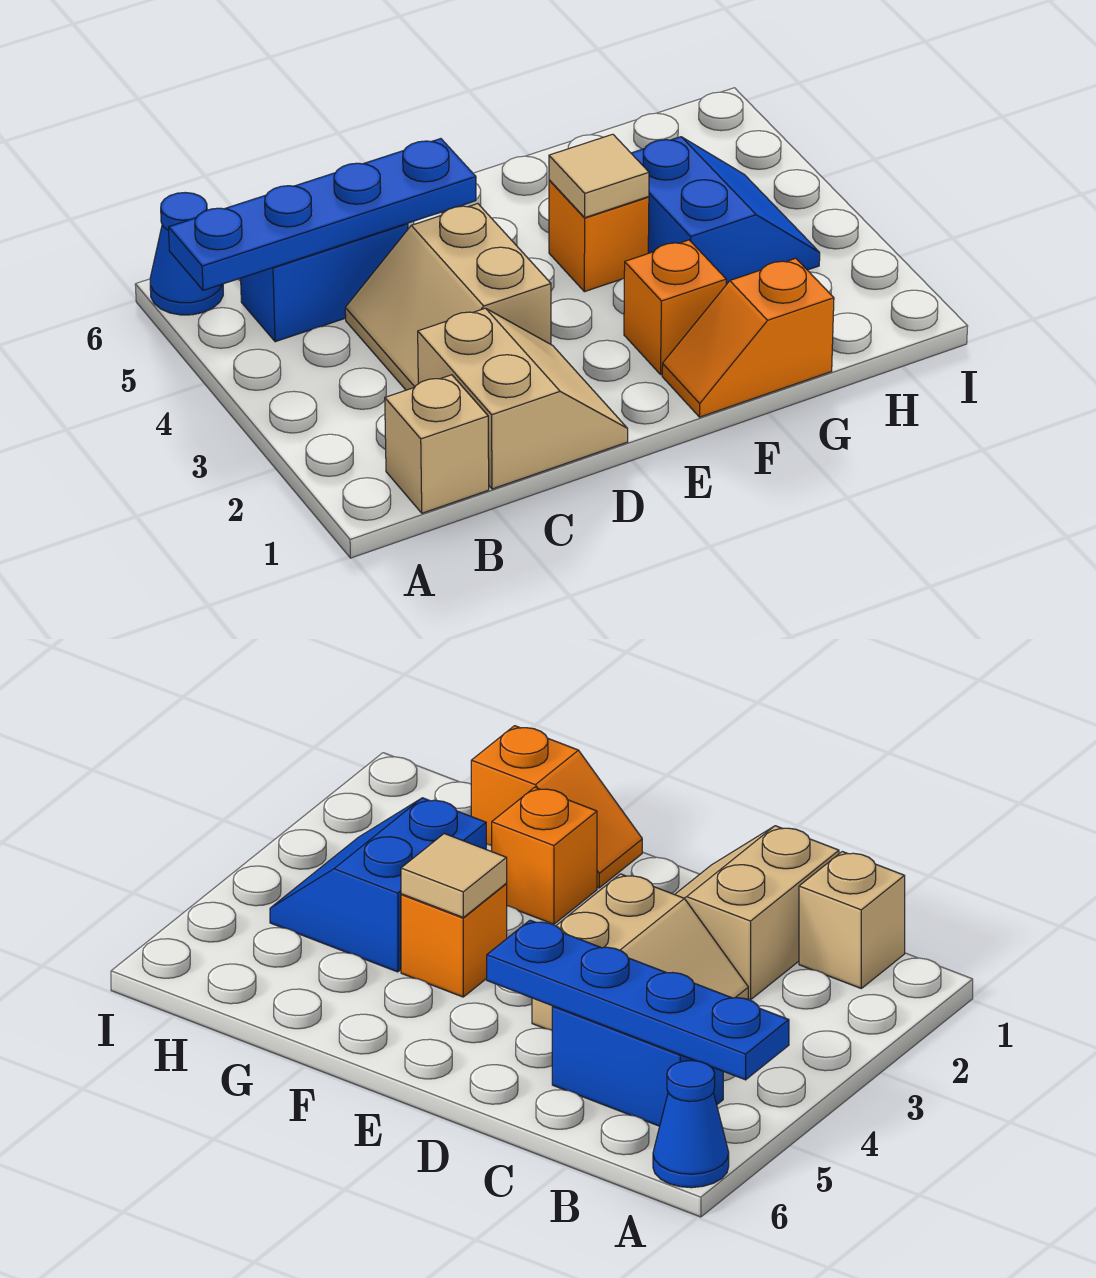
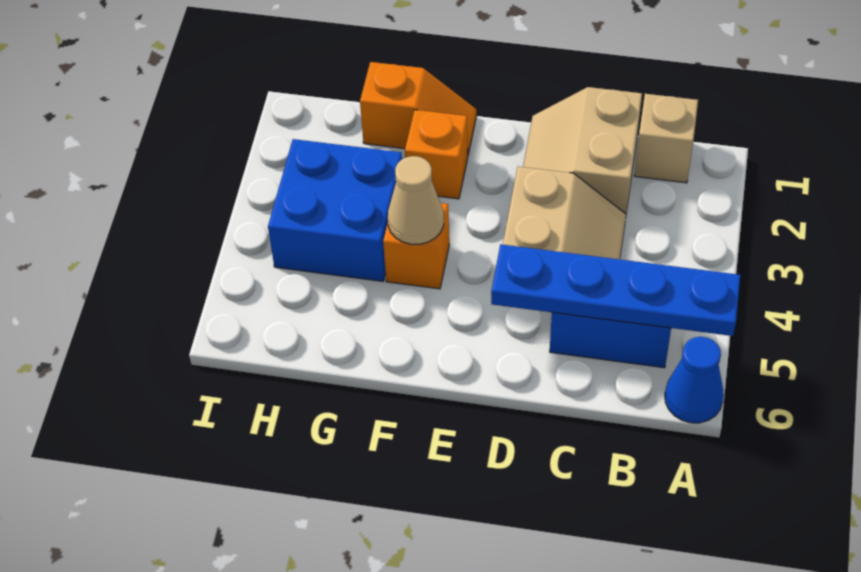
tan tile F4 level 2 -> tan cone F4 level 2
blue slope G3:H4 level 1 top G -> blue brick G3:H4 level 1

